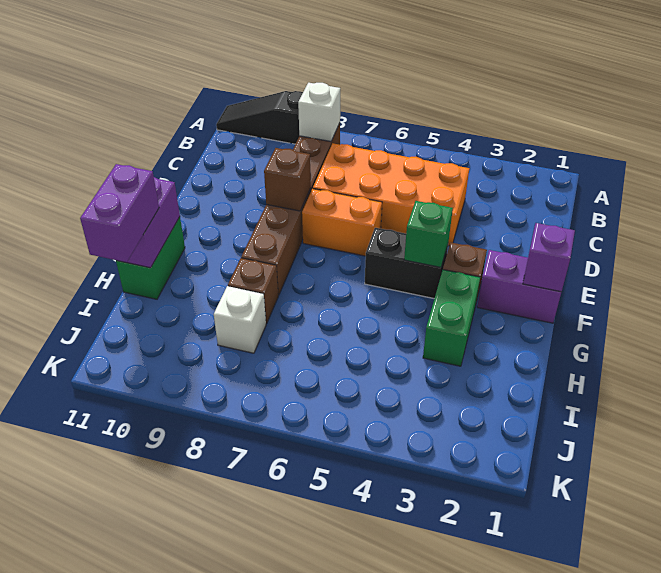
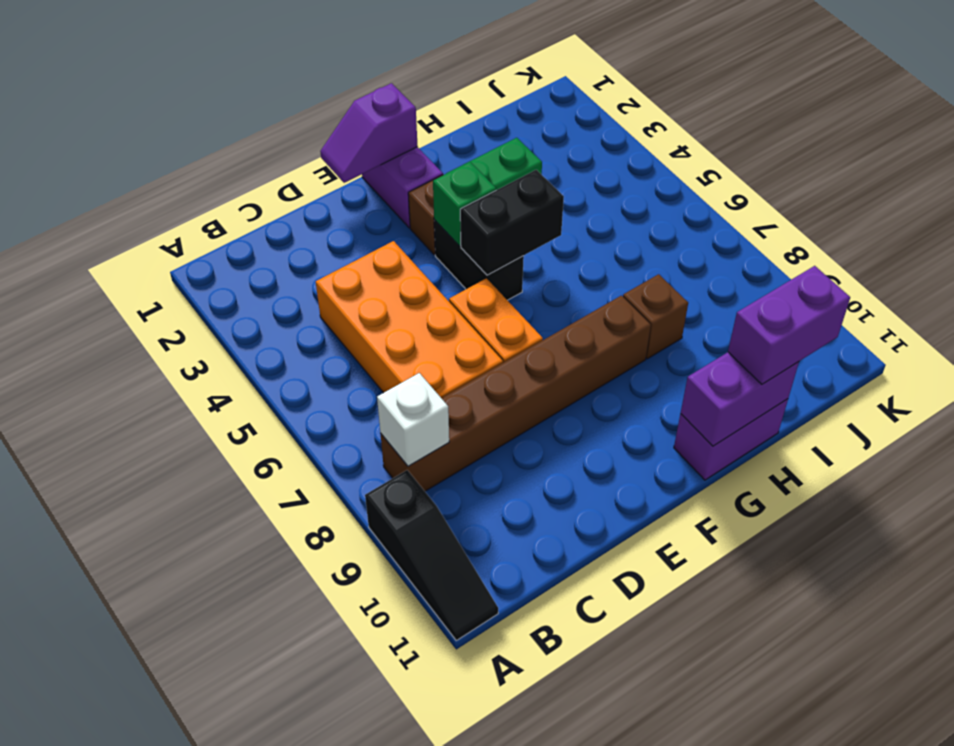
brown brick E8 level 2 -> none
none -> black brick F5:G5 level 2
green brick G11:H11 level 1 -> purple brick G11:H11 level 1
white brick I8 level 1 -> none

